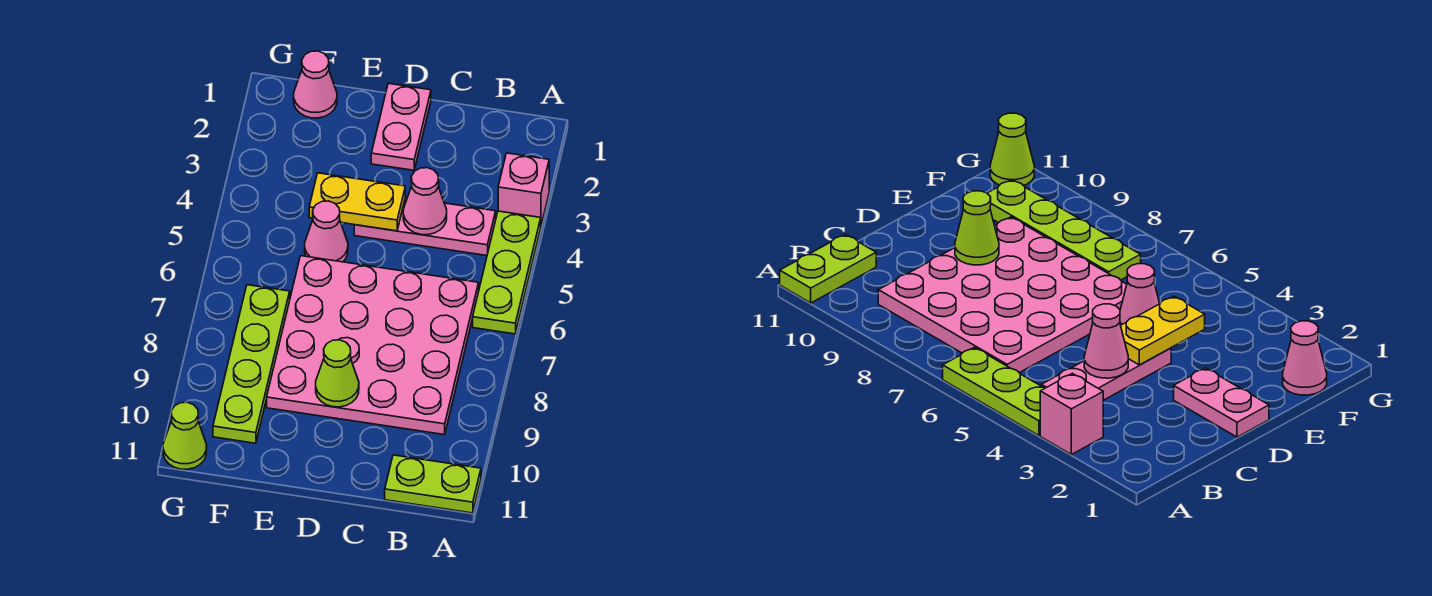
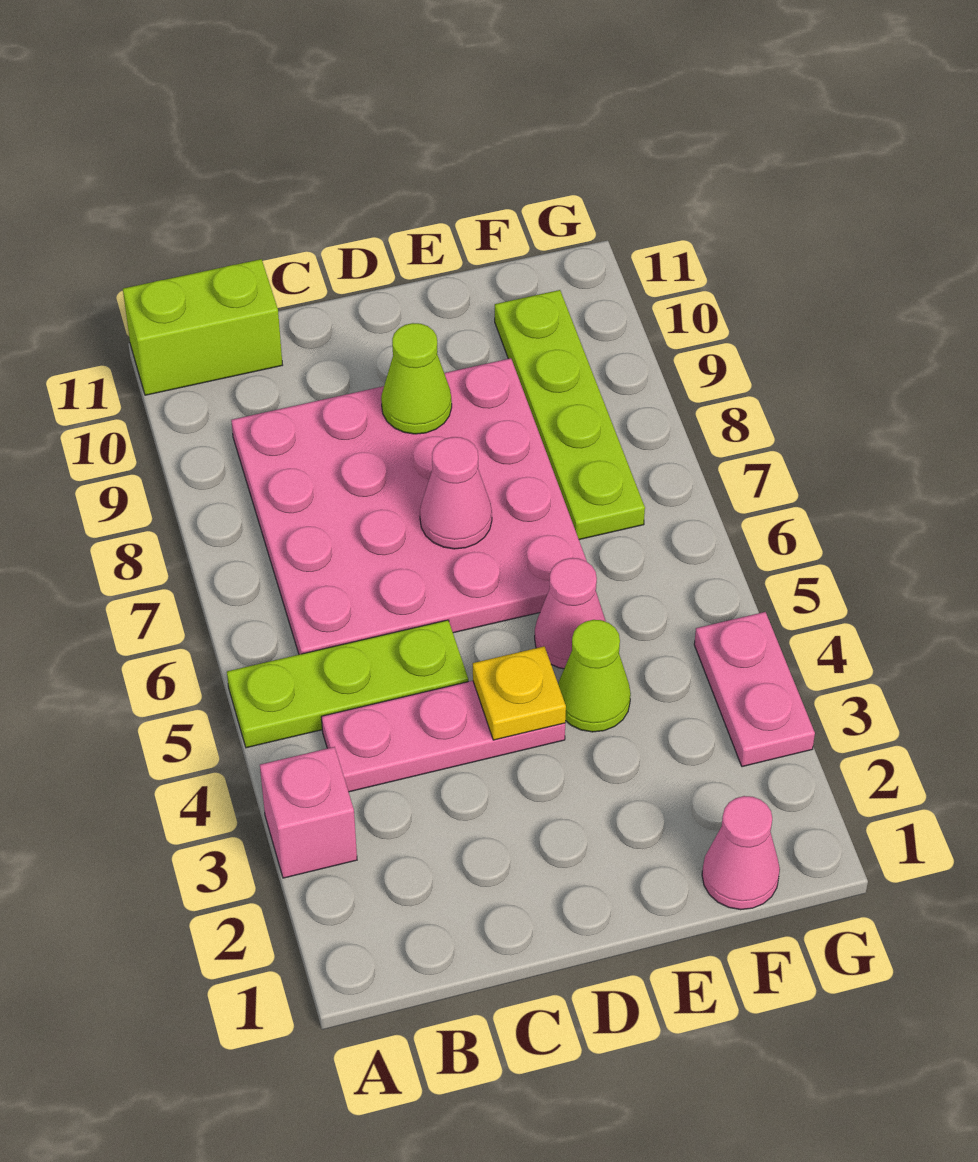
lime plate A4:A6 level 1 -> lime plate A5:C5 level 1
lime plate A11:B11 level 1 -> lime brick A11:B11 level 1
pink cone C4 level 2 -> pink cone D7 level 2
pink plate D1:D2 level 1 -> pink plate G3:G4 level 1
yellow plate D4:E4 level 2 -> yellow plate D4 level 2
lime cone G11 level 1 -> lime cone E4 level 1

